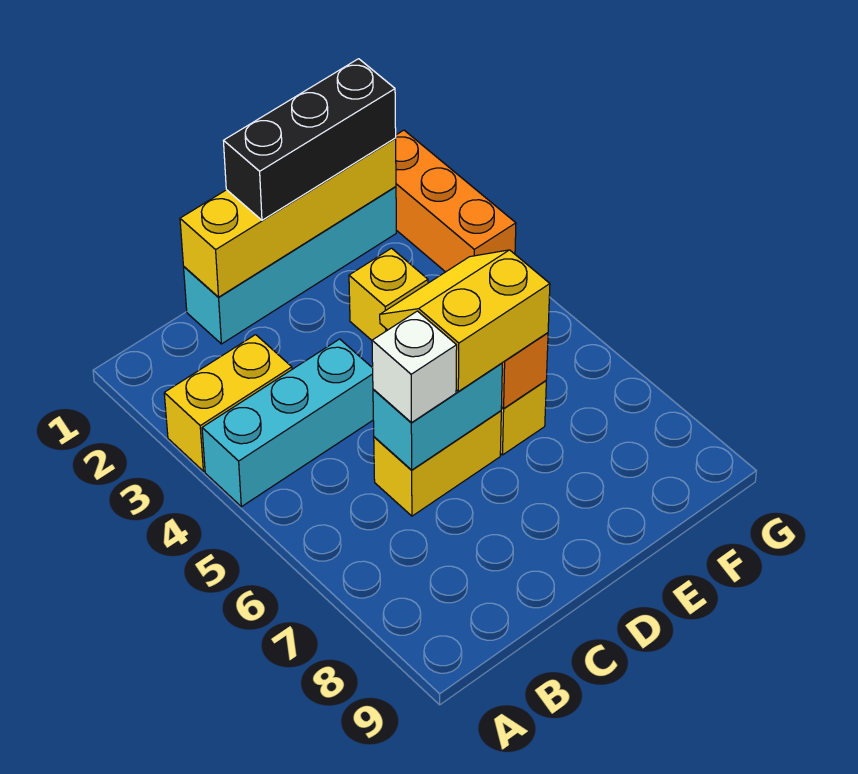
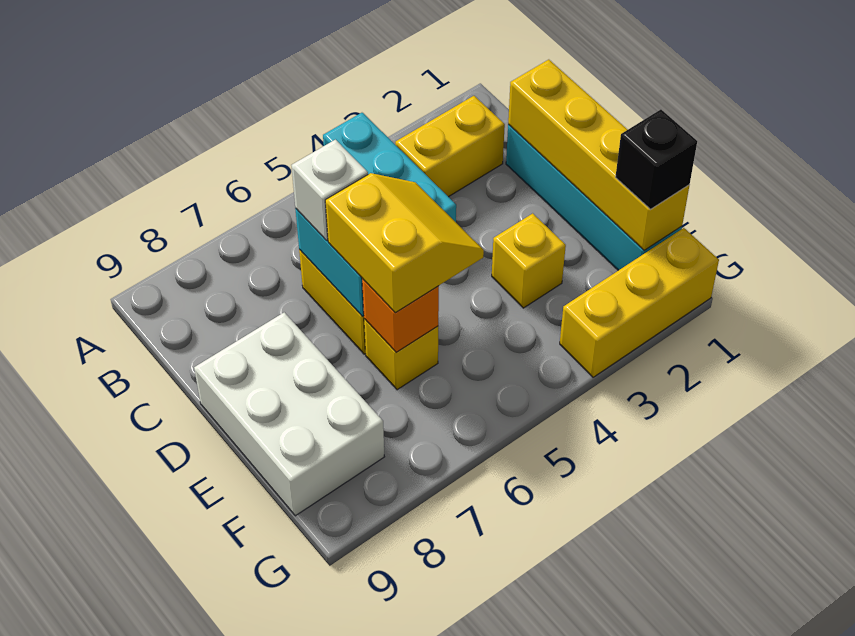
yellow brick A3:B3 level 1 -> yellow brick B2:B3 level 1
black brick D1:F1 level 3 -> black brick F1 level 3
none -> white brick D8:F9 level 1
orange brick G1:G3 level 1 -> yellow brick G1:G3 level 1

